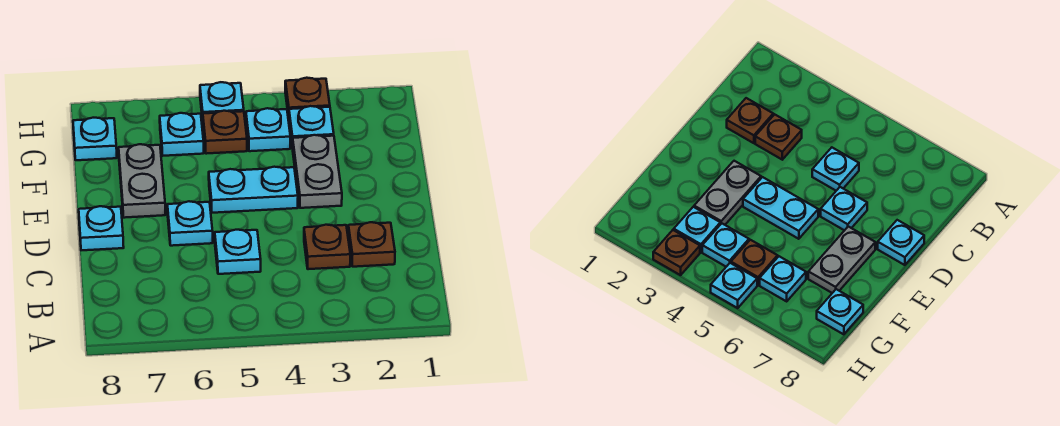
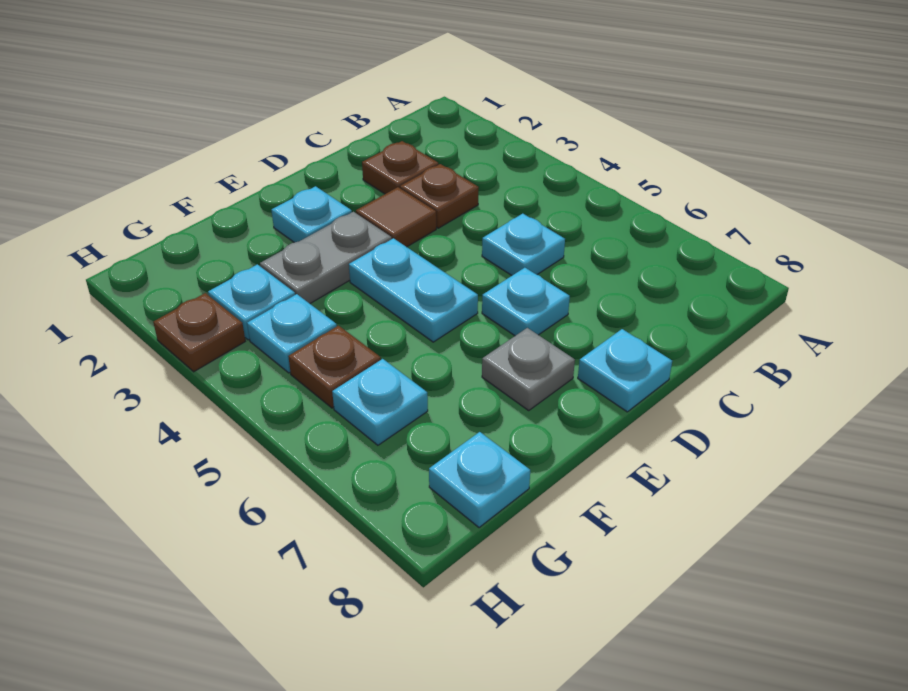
none -> brown tile D3 level 1
grey plate E7:F7 level 1 -> grey plate E7 level 1
cyan plate H5 level 1 -> cyan plate E2 level 1

